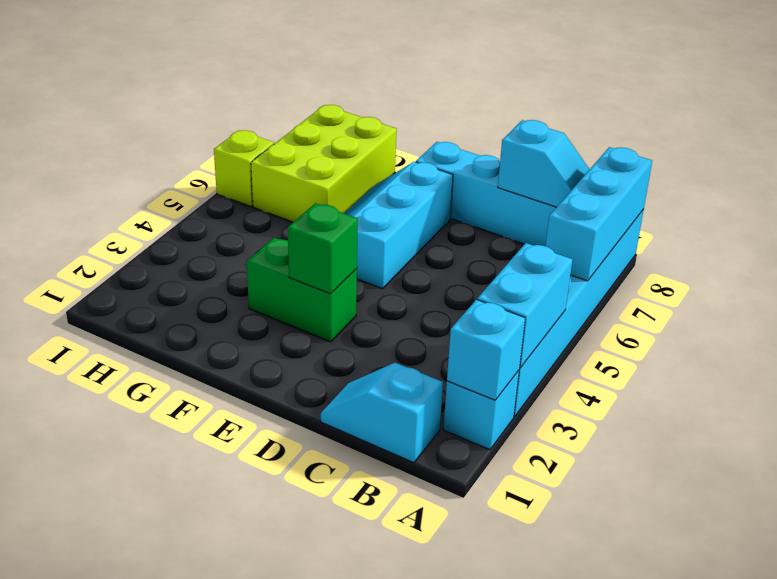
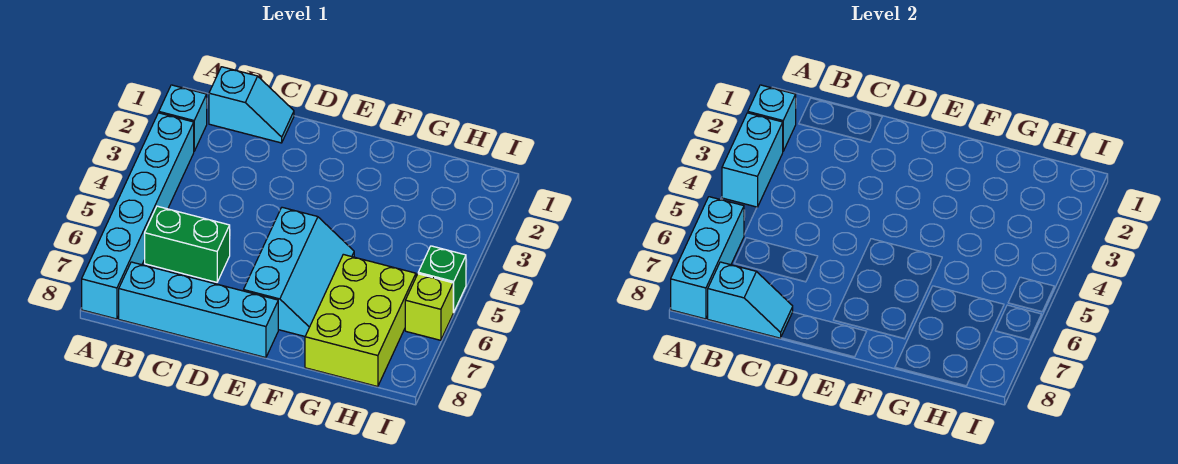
cyan slope B8:C8 level 2 top C -> cyan slope B8:C8 level 2 top B
green brick E3:F3 level 1 -> green brick B6:C6 level 1
green brick E3 level 2 -> green brick I5 level 1

